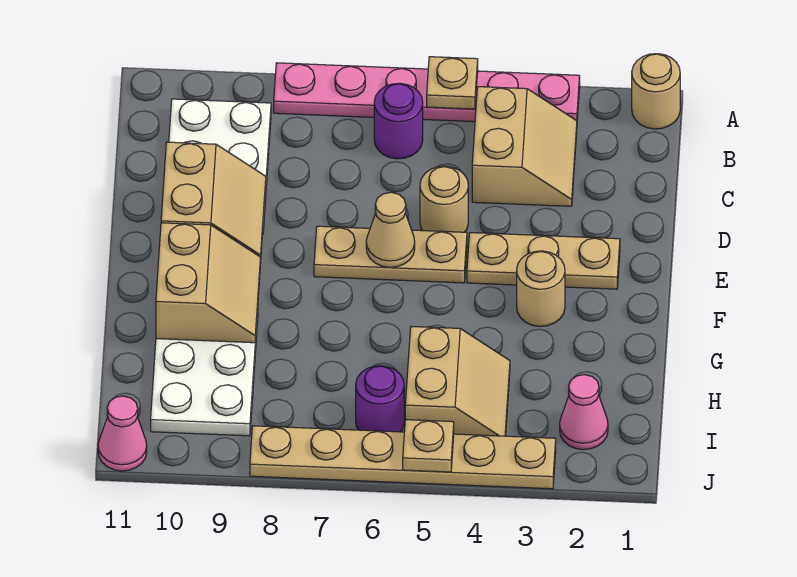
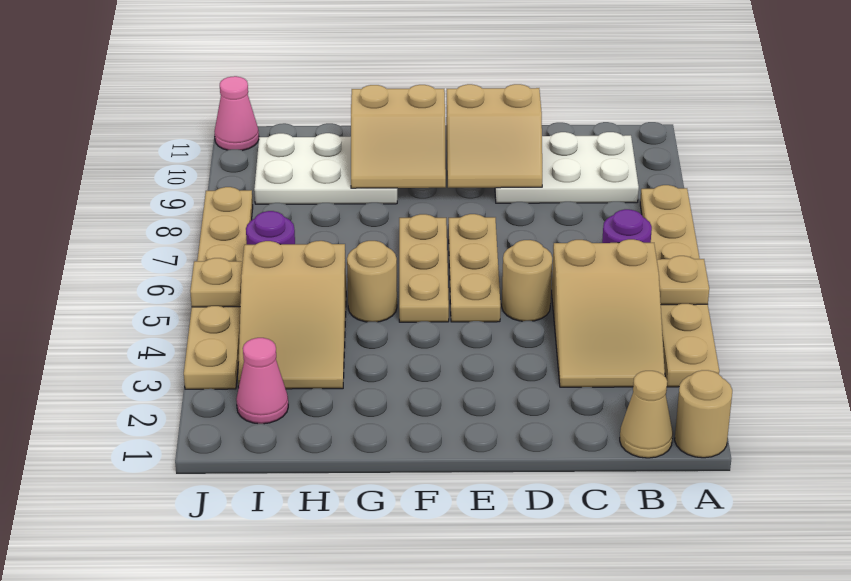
pink plate A3:A8 level 1 -> tan plate A3:A8 level 1
tan slope B3:C4 level 1 top 4 -> tan slope B3:C5 level 1 top 5
tan plate E2:E4 level 1 -> tan plate F5:F7 level 1
tan cone E6 level 2 -> tan cone B1 level 1
tan round brick F3 level 1 -> tan round brick G5 level 1
tan slope H4:I5 level 1 top 5 -> tan slope H3:I5 level 1 top 5

